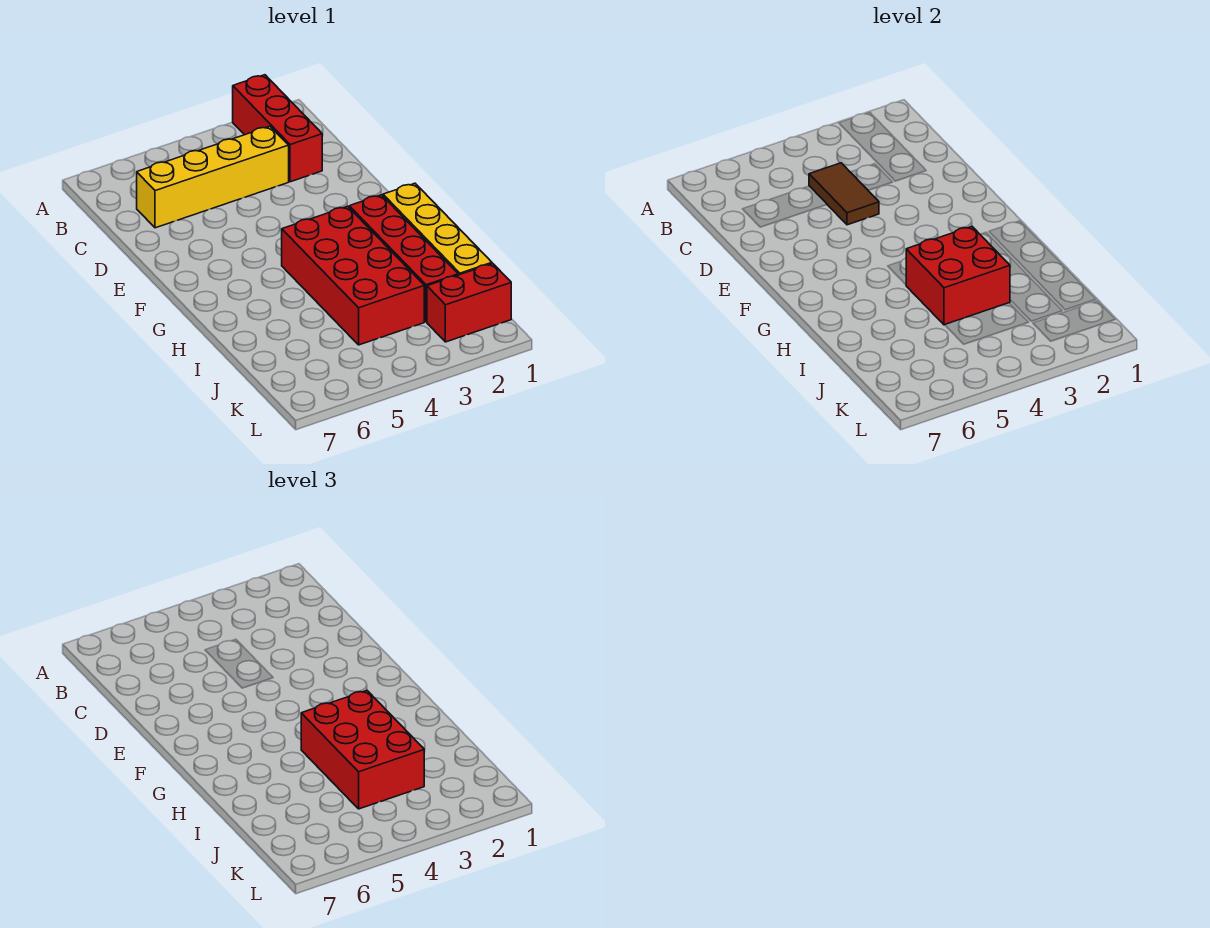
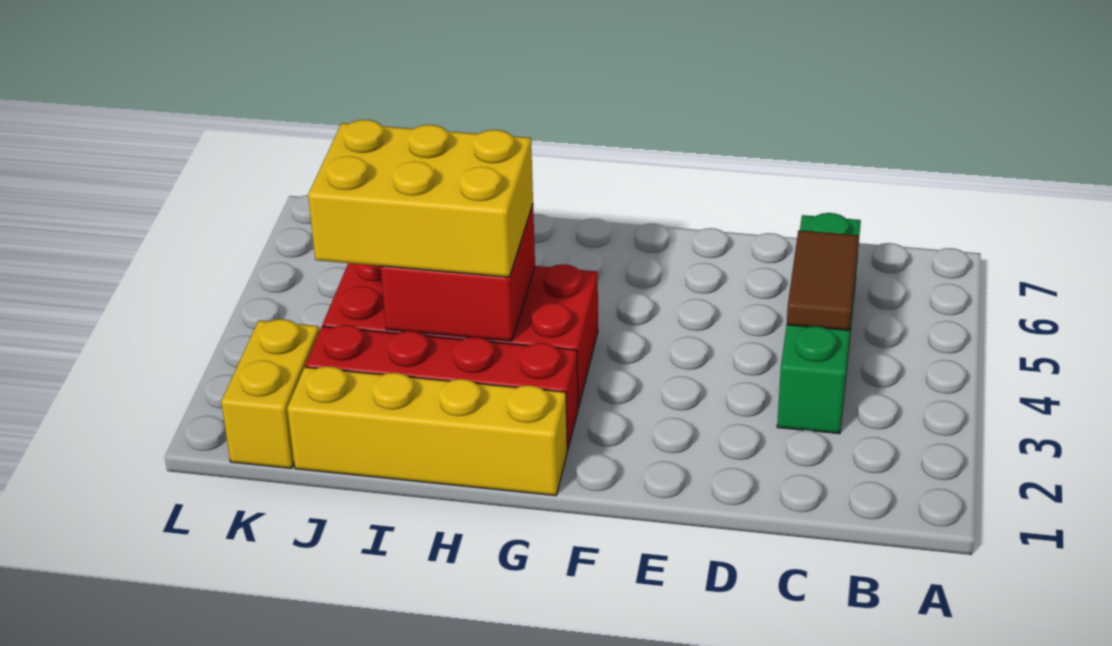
red brick A2:C2 level 1 -> none
yellow brick C3:C6 level 1 -> green brick C3:C6 level 1
brown tile C4:D4 level 2 -> brown tile C4:C5 level 2
red brick H3:J4 level 3 -> yellow brick H3:J4 level 3
red brick K1:K2 level 1 -> yellow brick K1:K2 level 1

